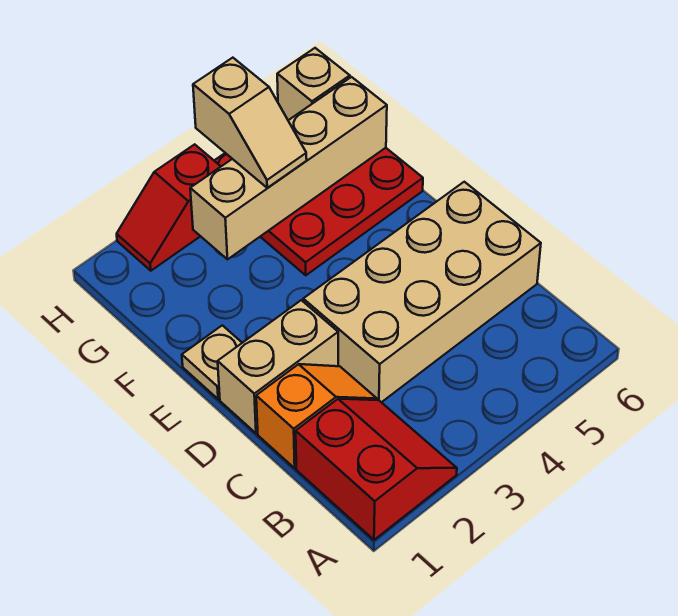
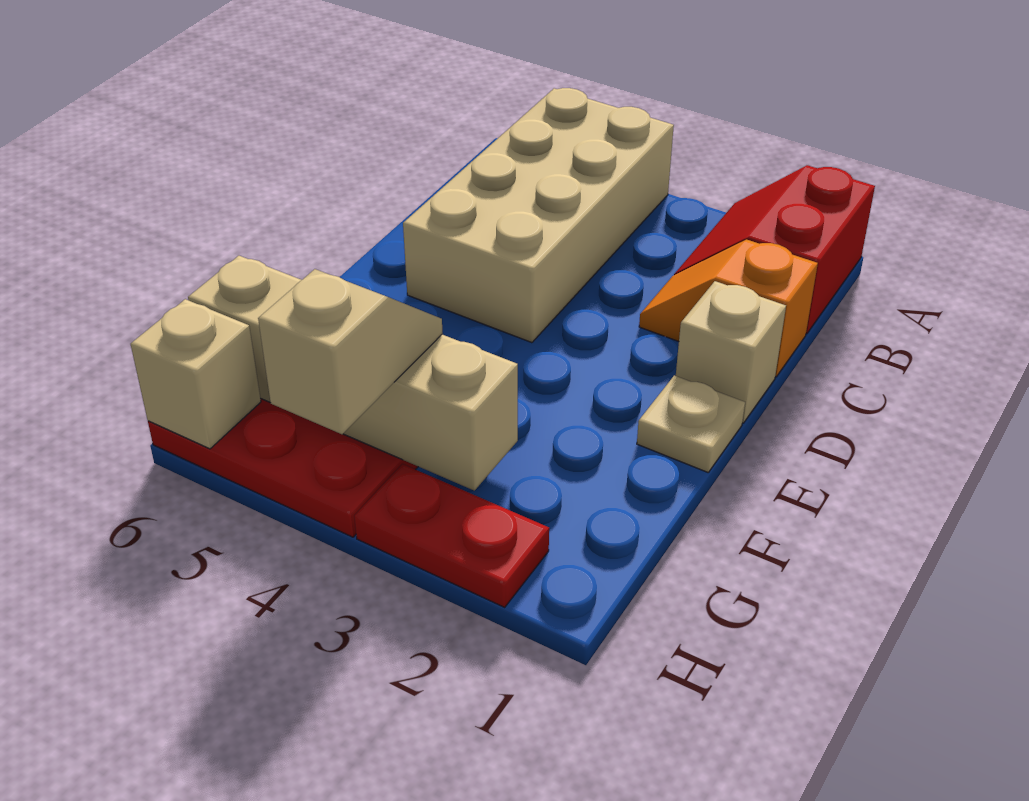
tan brick C3:D6 level 1 -> tan brick A4:D5 level 1
tan brick D1:D2 level 1 -> tan brick D1 level 1
red slope H2:H3 level 1 top 3 -> red plate H2:H3 level 1

